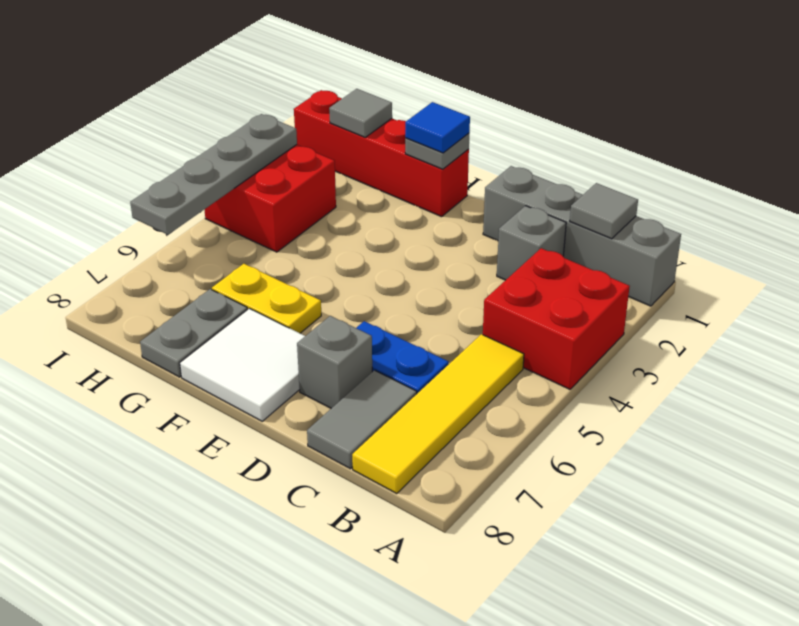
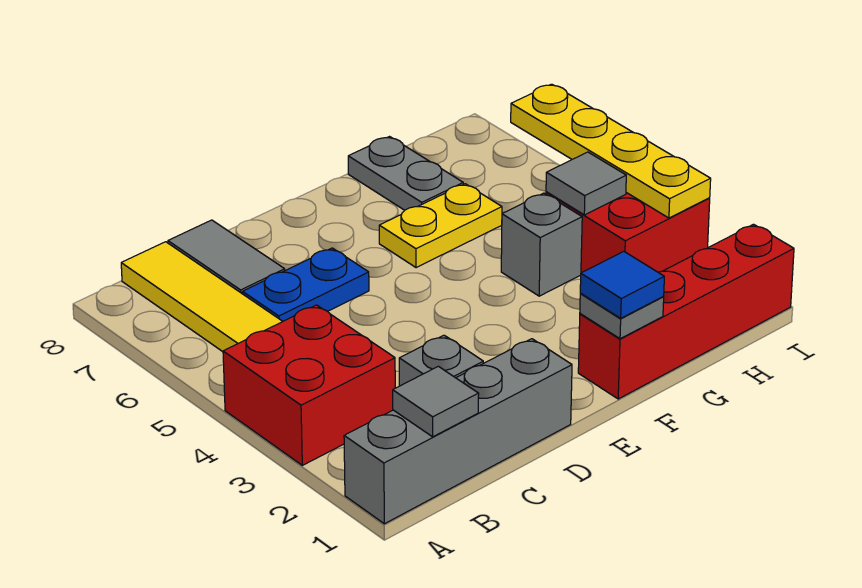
grey brick D7 level 1 -> grey brick G4 level 1
white tile E7:F8 level 1 -> none
grey tile H1 level 2 -> grey tile H4 level 2
grey plate I3:I6 level 2 -> yellow plate I3:I6 level 2

